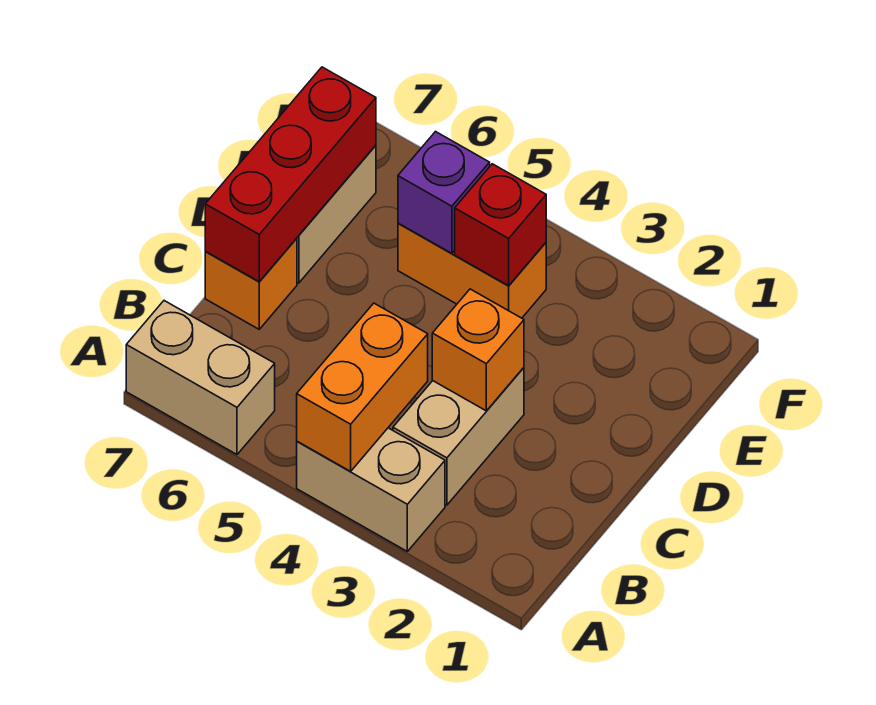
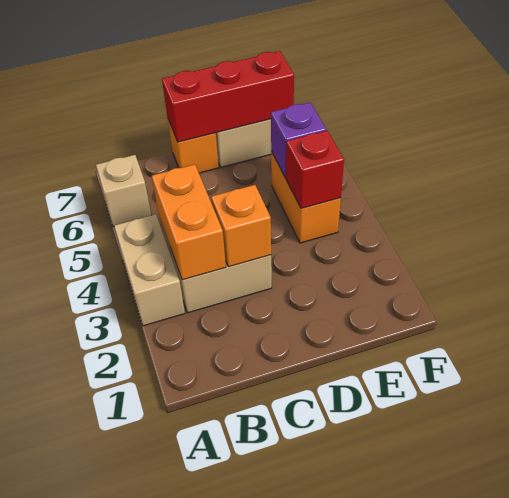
orange brick A4:B4 level 2 -> orange brick B3:B4 level 2
tan brick A6:A7 level 1 -> tan brick A6 level 1

